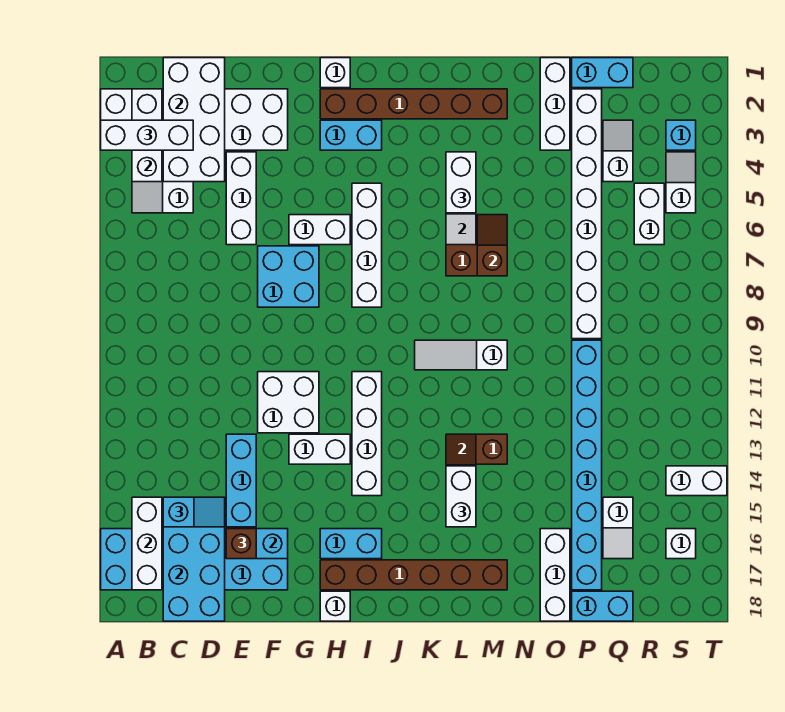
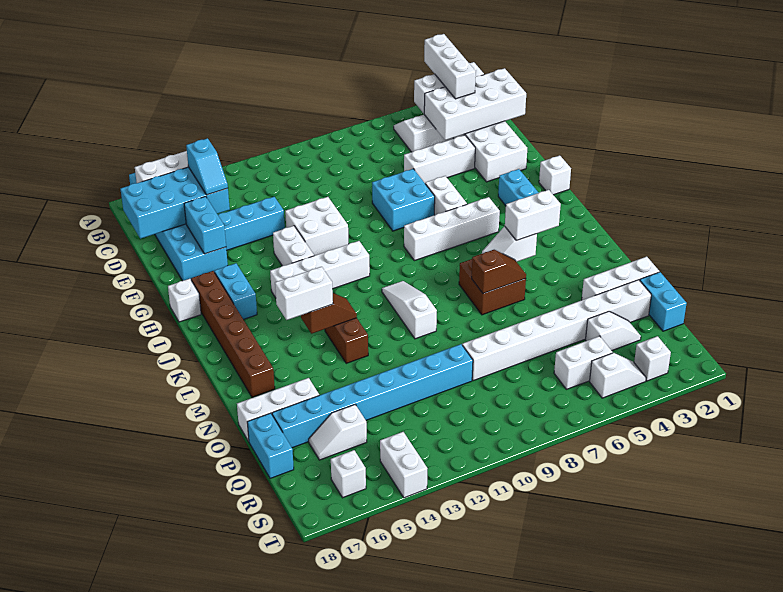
brown brick E16 level 3 -> none
brown brick H2:M2 level 1 -> none
cyan brick S3 level 1 -> white brick S3 level 1

